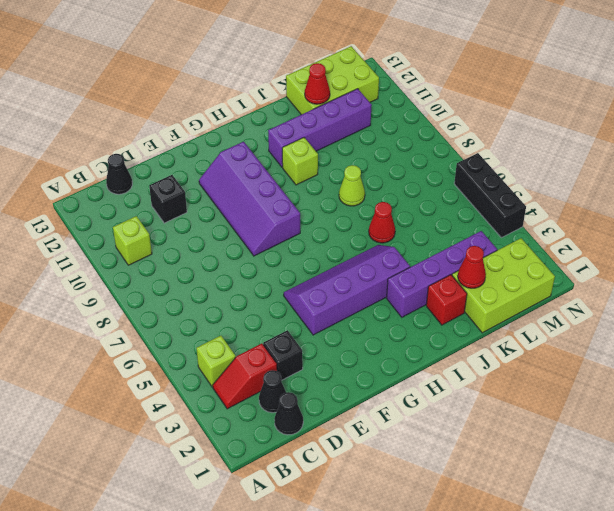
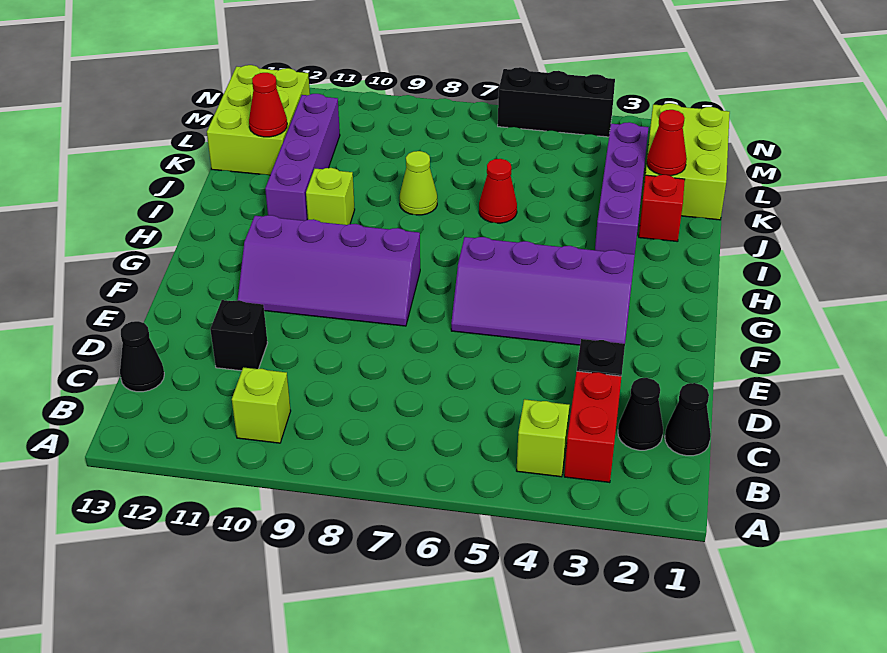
red slope B3:C3 level 1 top C -> red brick B3:C3 level 1
purple slope F4:I5 level 1 top 4 -> purple slope F3:G6 level 1 top G

